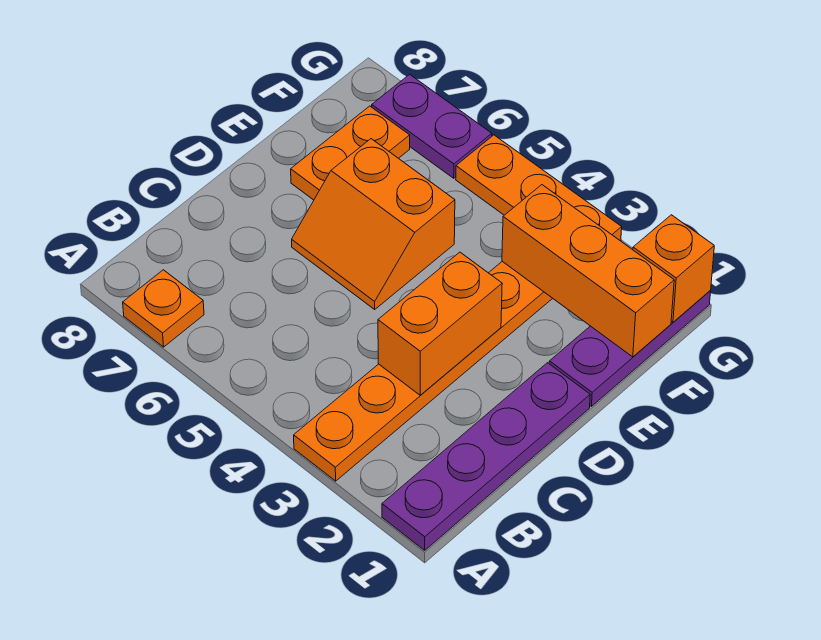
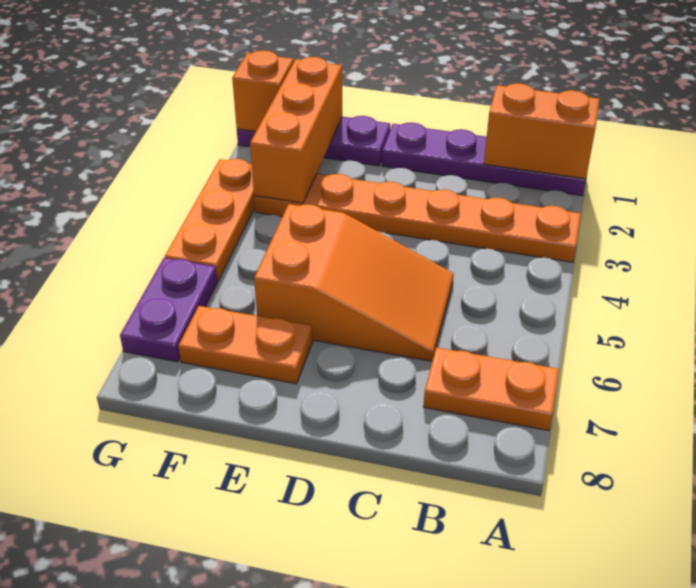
orange plate A7 level 1 -> orange plate A7:B7 level 1
orange brick C3:D3 level 2 -> orange brick A1:B1 level 2
orange slope D5:E6 level 1 top E -> orange slope C5:E6 level 1 top E

